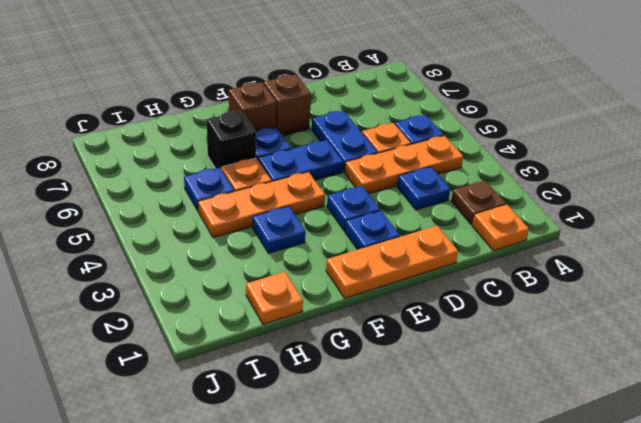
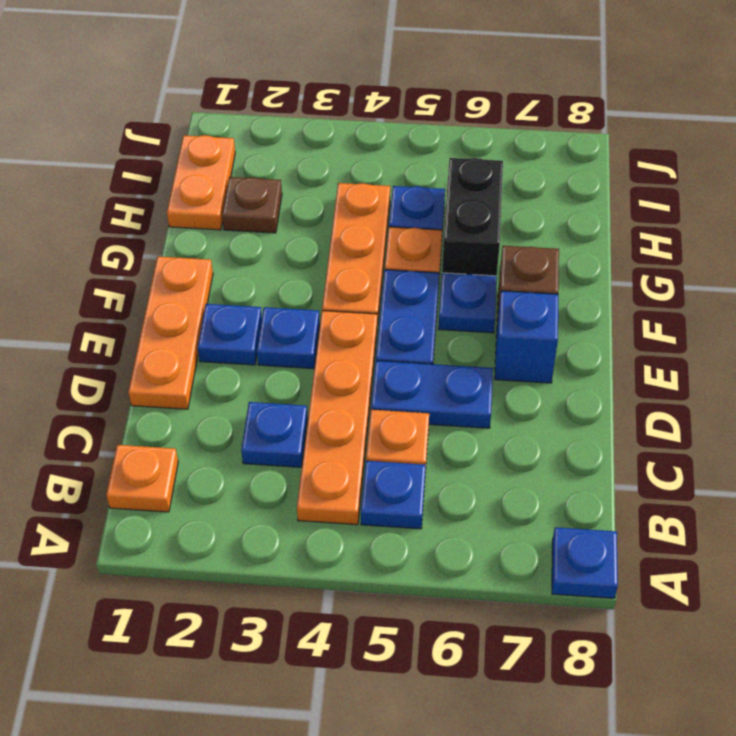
brown plate B2 level 1 -> brown plate H2 level 1
orange plate B4:D4 level 1 -> orange plate B4:E4 level 1
brown brick E7 level 1 -> blue brick E7 level 1
blue plate G3 level 1 -> blue plate A8 level 1
black brick G6 level 1 -> black brick G6:H6 level 1
orange plate H1 level 1 -> orange plate H1:I1 level 1

